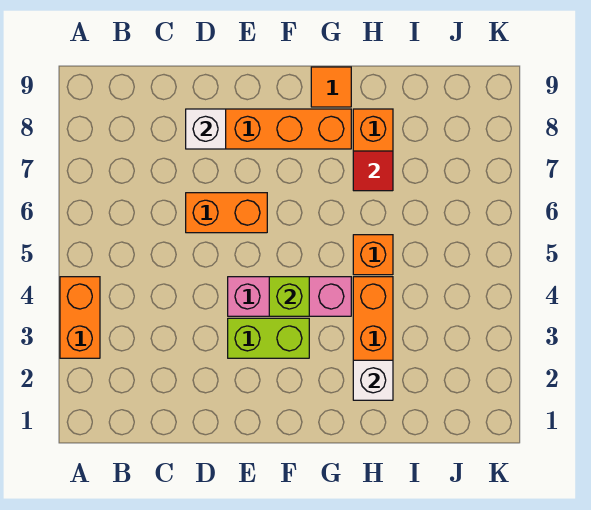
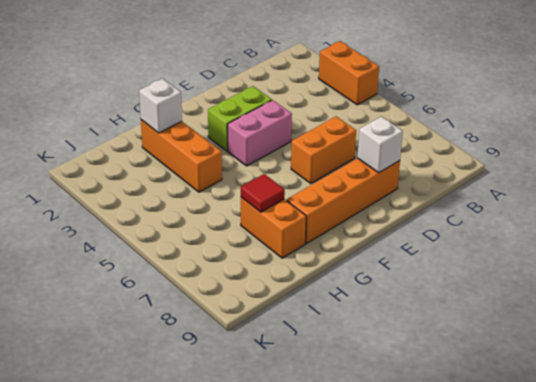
pink brick E4:G4 level 1 -> pink brick E4:F4 level 1
lime brick F4 level 2 -> none
orange tile G9 level 1 -> none
orange brick H5 level 1 -> none

